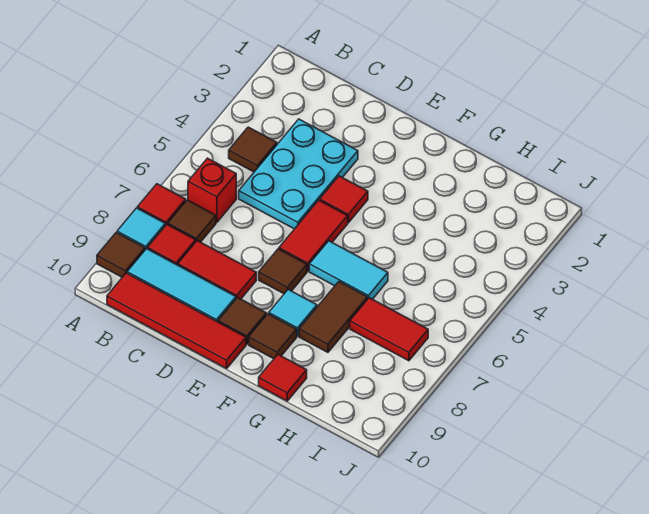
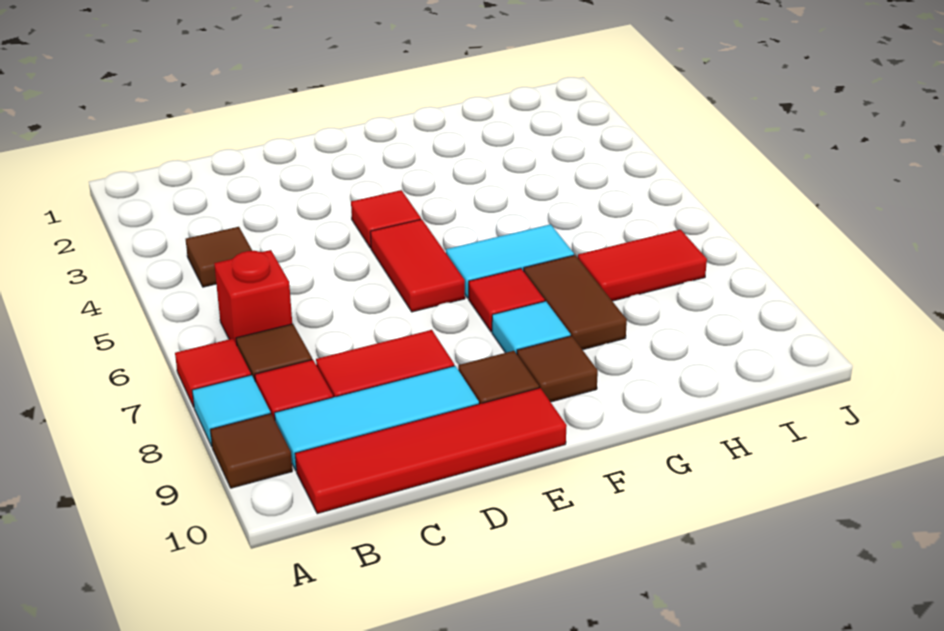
cyan plate C3:D5 level 1 -> none
brown tile E7 level 1 -> none
red tile G10 level 1 -> red tile F7 level 1

